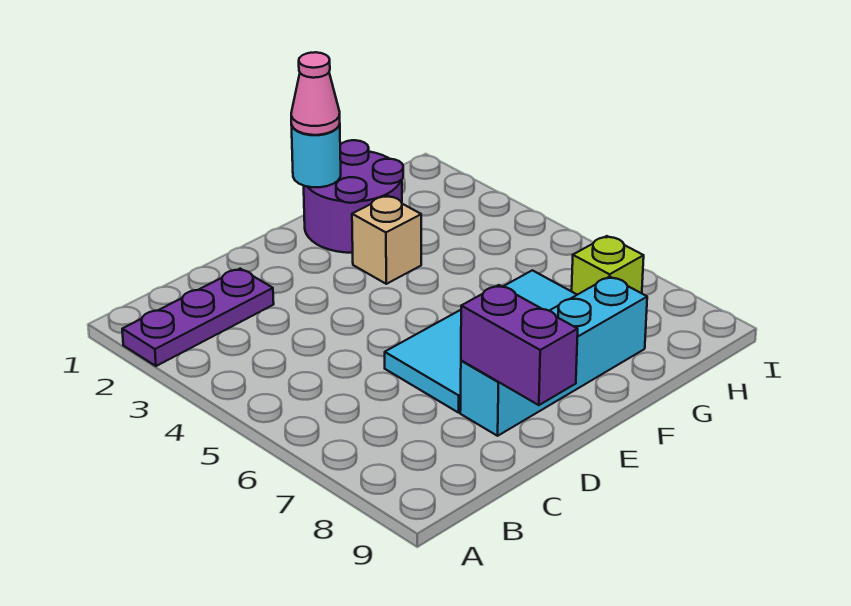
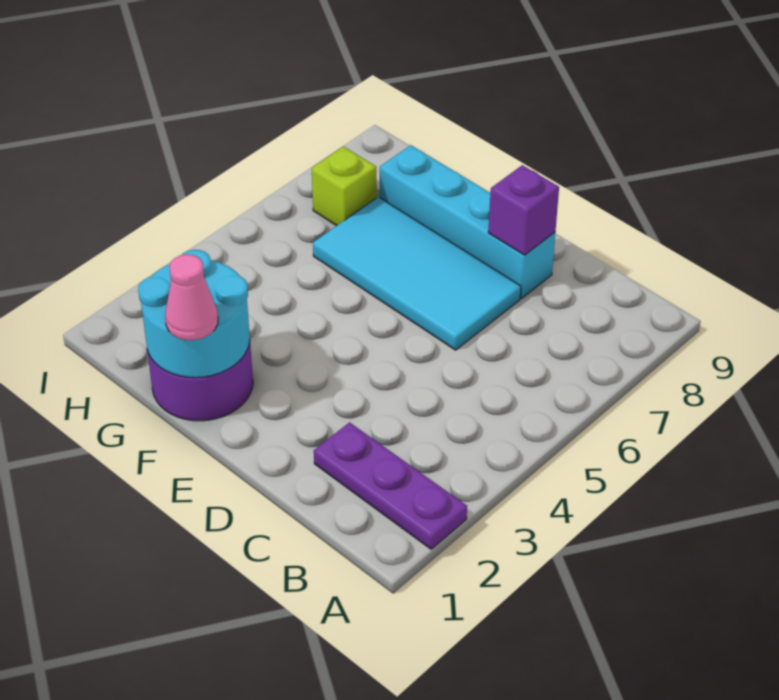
purple brick D8:D9 level 2 -> purple brick D8 level 2
cyan round brick F1 level 2 -> cyan round brick F1:G2 level 2
tan brick F3 level 1 -> none

